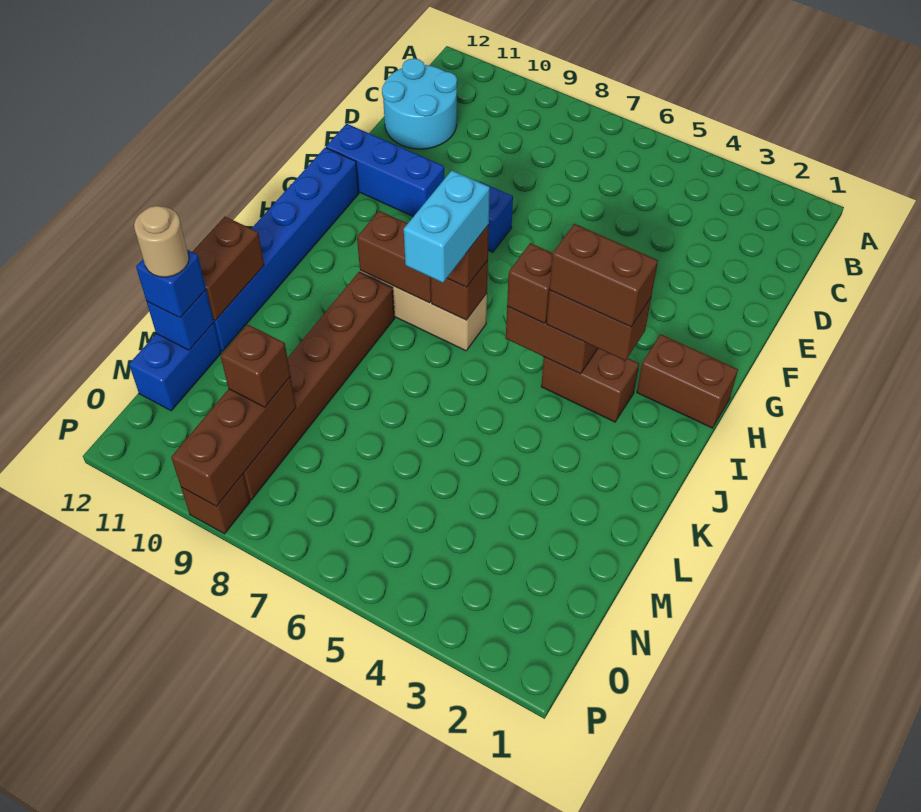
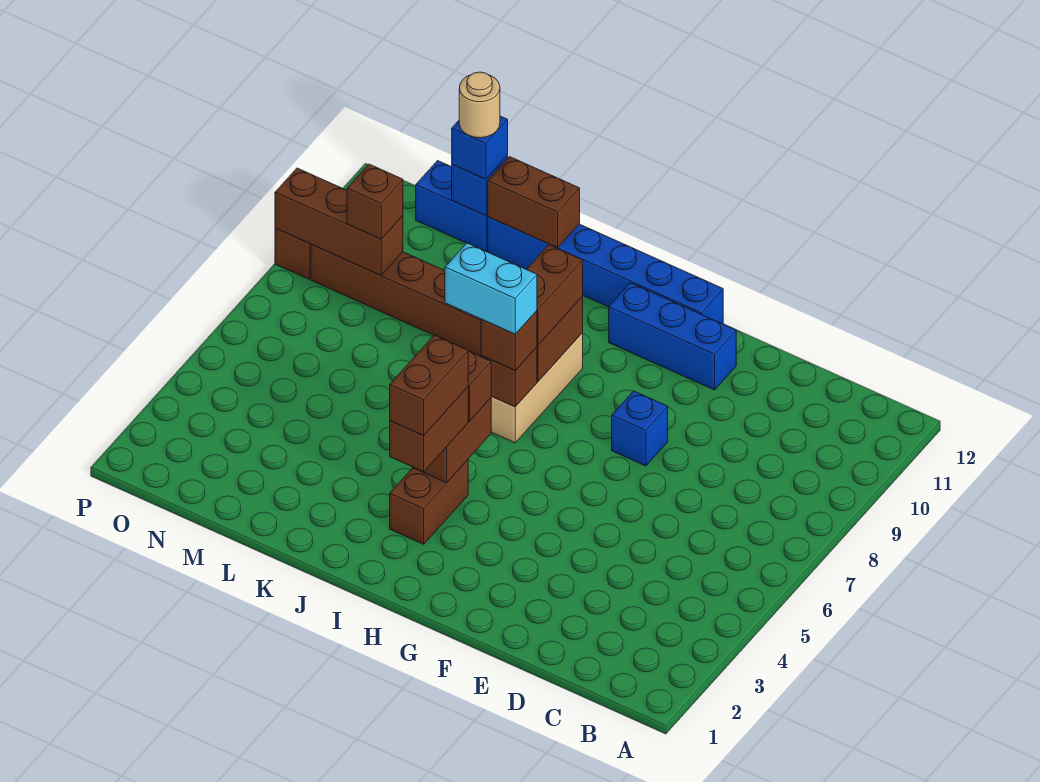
cyan round brick C11:D12 level 1 -> none
blue brick F10:F12 level 1 -> blue brick F11:H11 level 1
brown brick H1:H2 level 1 -> brown brick I8:I9 level 3

